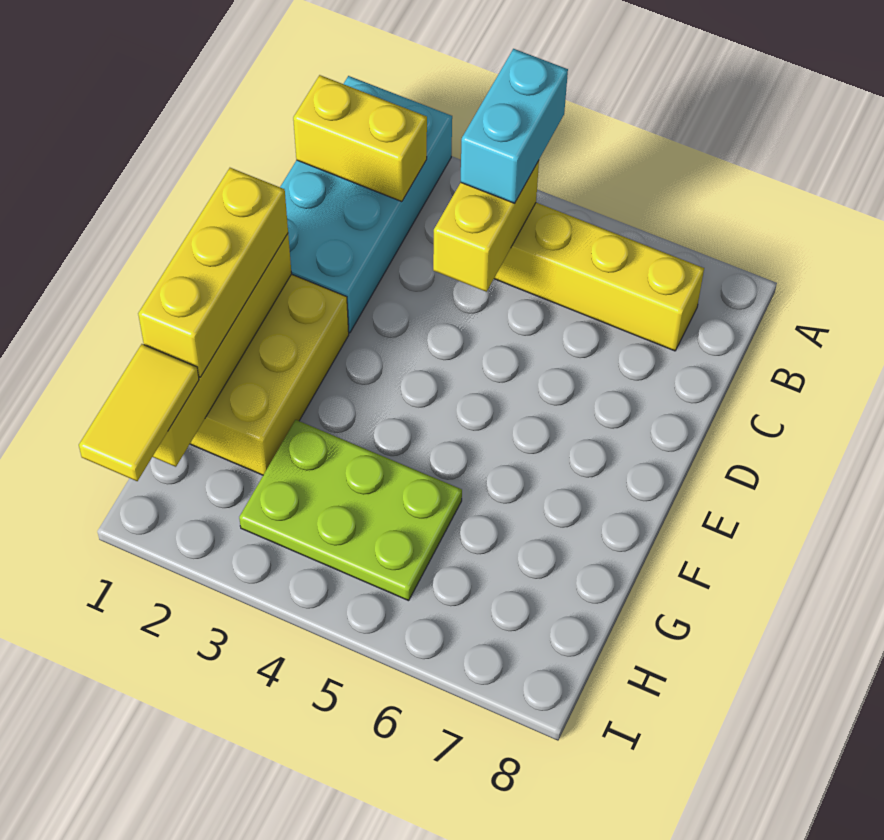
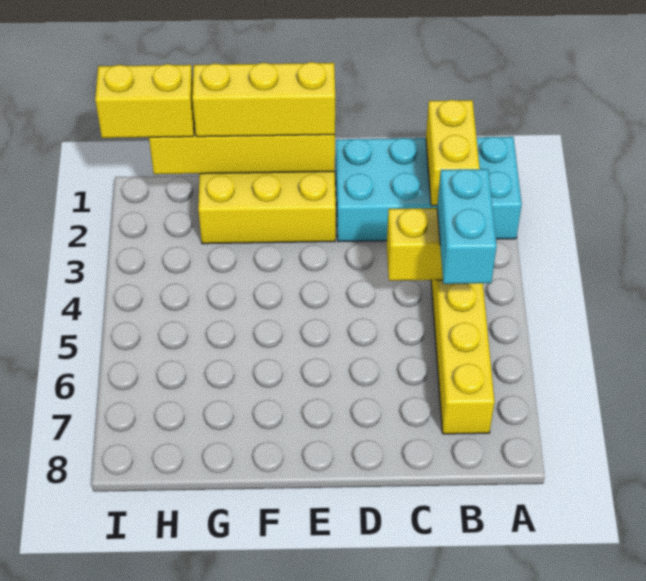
cyan brick A4:B4 level 3 -> cyan brick B4:B5 level 3
lime plate G3:H5 level 1 -> none
yellow tile H1:I1 level 3 -> yellow brick H1:I1 level 3

